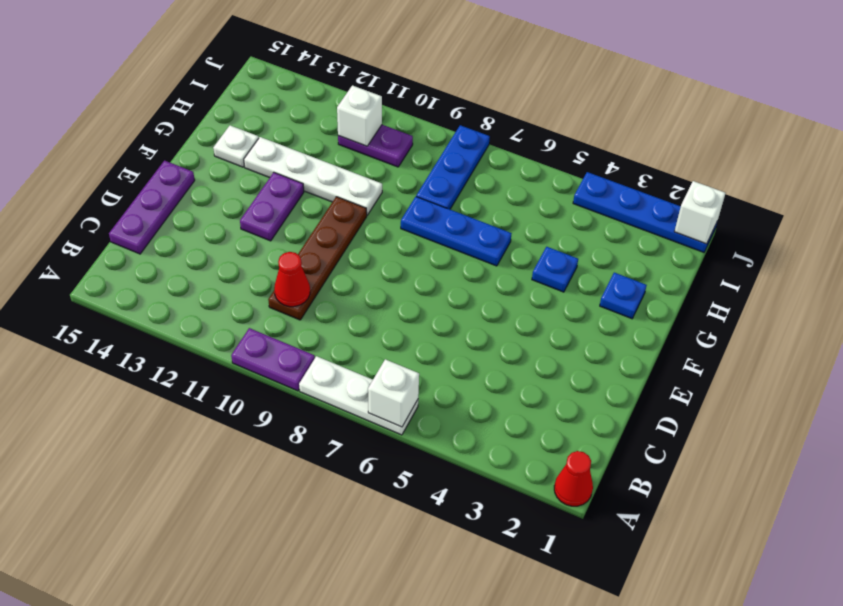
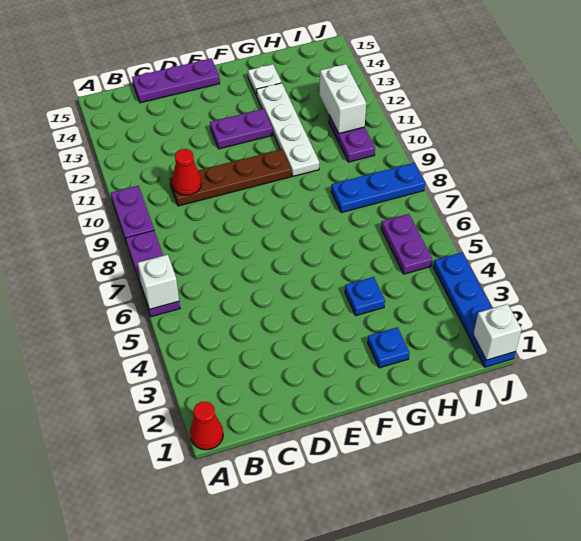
white plate A6:A8 level 1 -> purple plate A6:A8 level 1
blue plate G6:G8 level 1 -> none
none -> purple plate I5:I6 level 1
white brick I11 level 2 -> white brick I11:I12 level 2

